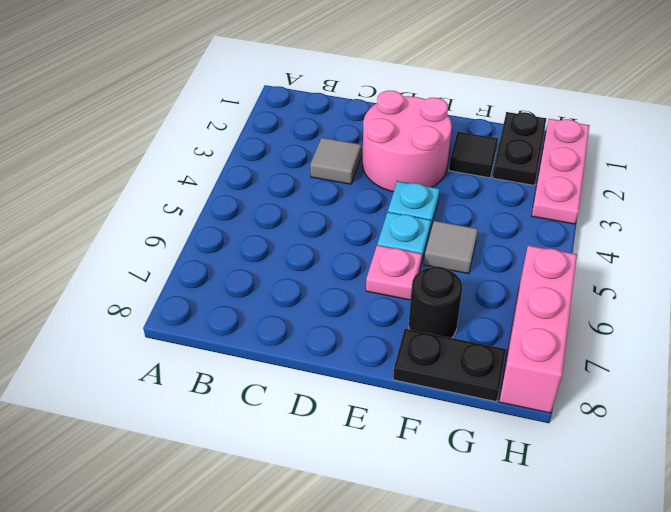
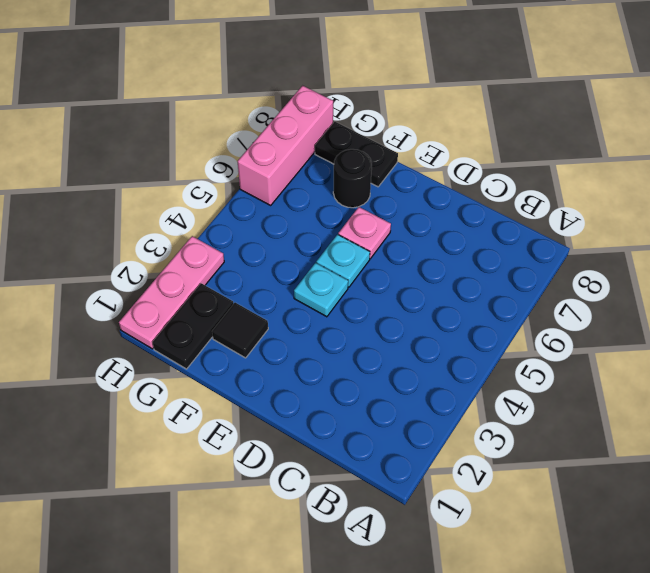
grey tile C3 level 1 -> none
pink round brick D2:E3 level 1 -> none
grey tile F5 level 1 -> none

